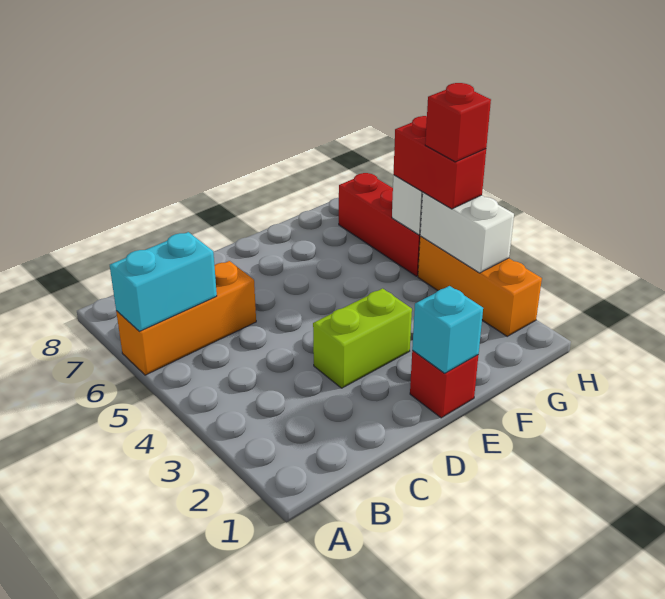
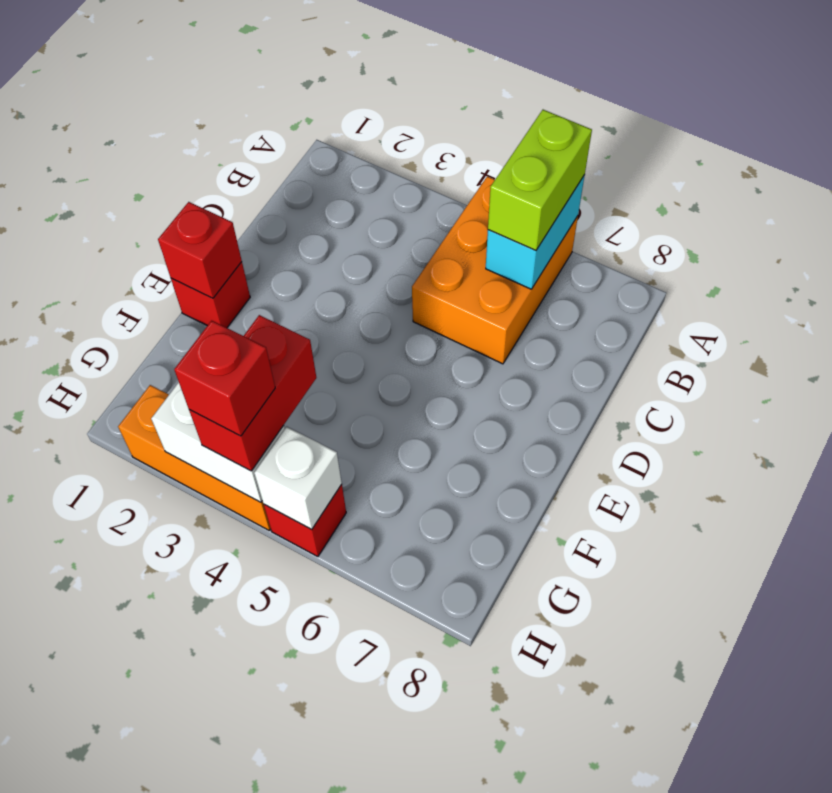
orange brick A6:C6 level 1 -> orange brick A5:C6 level 1
lime brick D3:E3 level 1 -> lime brick A6:B6 level 3
cyan brick E1 level 2 -> red brick E1 level 2
red brick H4:H5 level 3 -> red brick G4:H4 level 3
red brick H5:H7 level 1 -> red brick H5 level 1

